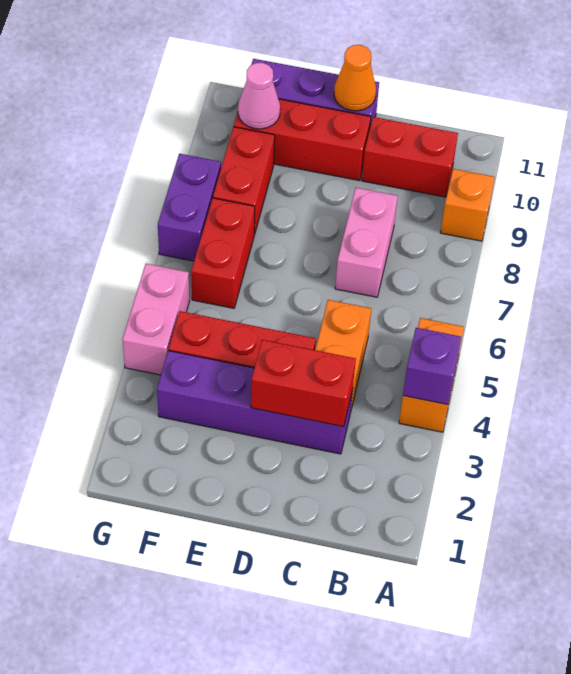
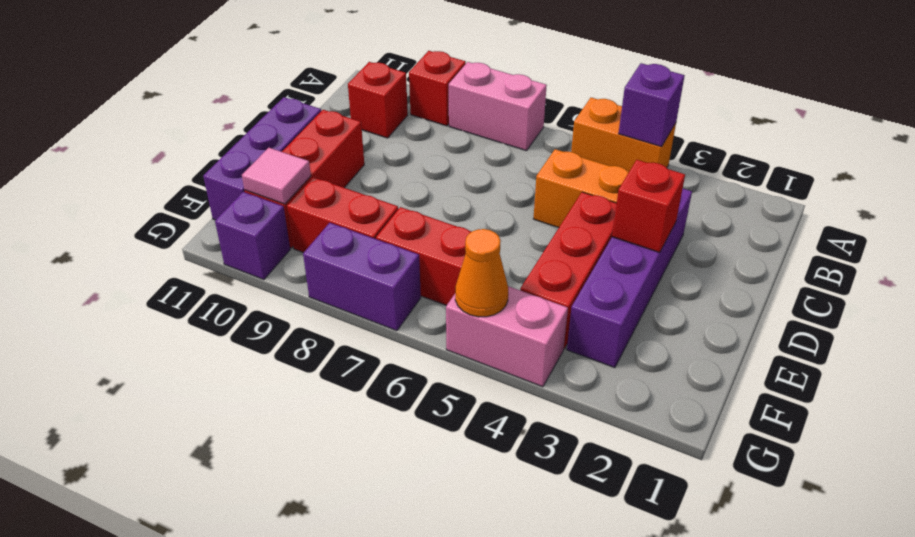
orange brick A9 level 1 -> red brick A9 level 1
red brick B10:C10 level 1 -> red brick B10 level 1
red brick C3:D3 level 2 -> red brick D3 level 2
pink brick C7:C8 level 1 -> pink brick A7:A8 level 1
orange cone D11 level 2 -> orange cone G5 level 2
pink cone F10 level 2 -> pink tile F10 level 2
none -> purple brick G10 level 1

